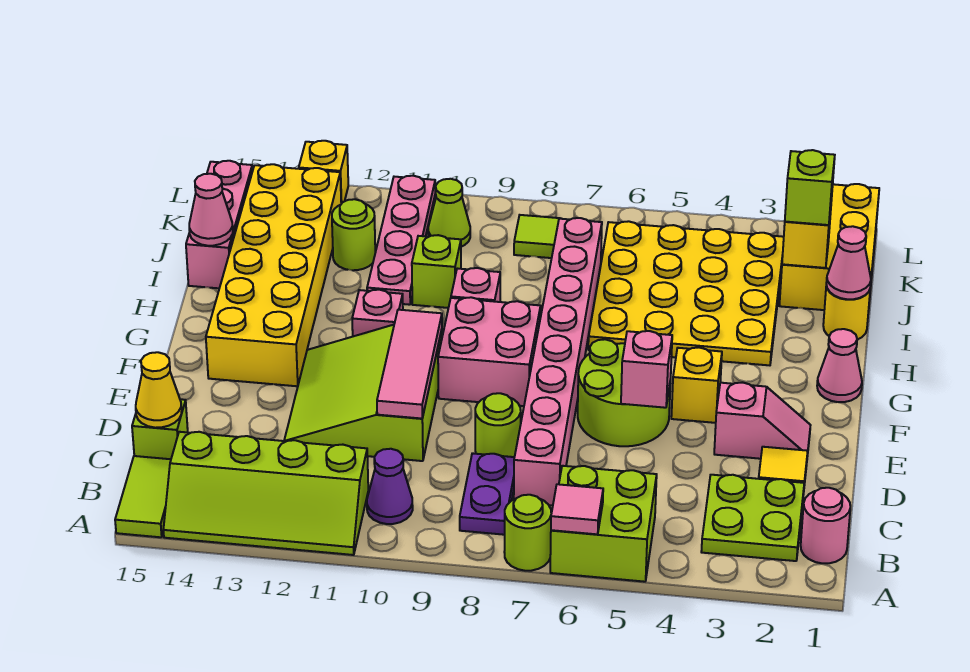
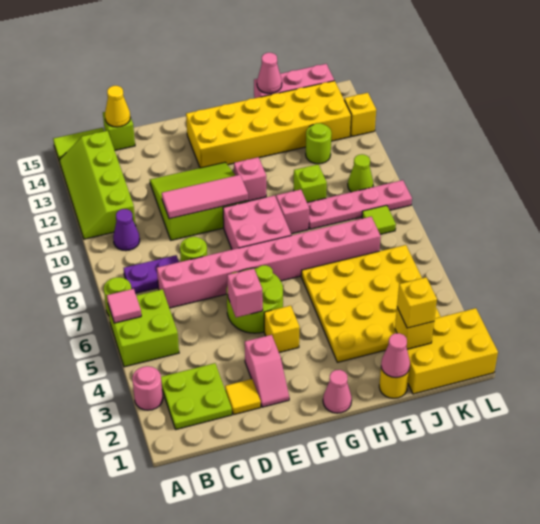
pink round brick B1 level 1 -> pink round brick A3 level 1
pink plate I11:L11 level 1 -> pink plate I9:L9 level 1
lime brick J2 level 3 -> yellow brick J2 level 3

